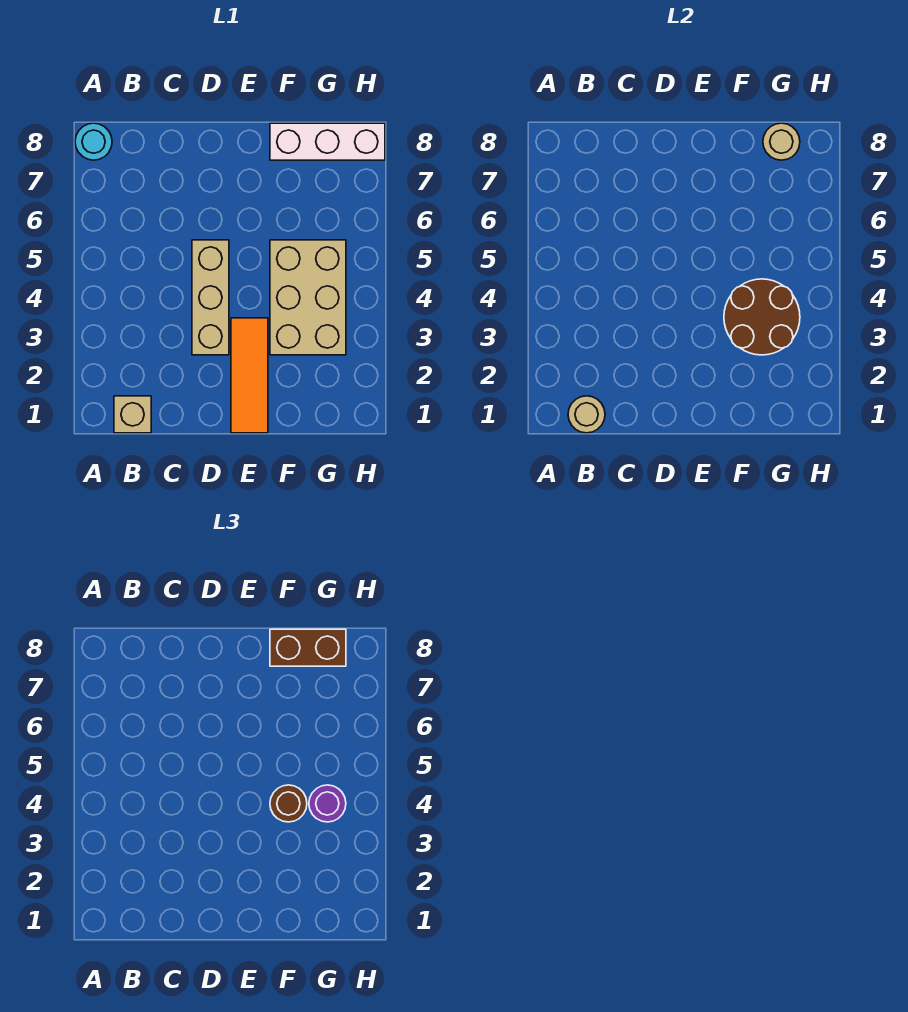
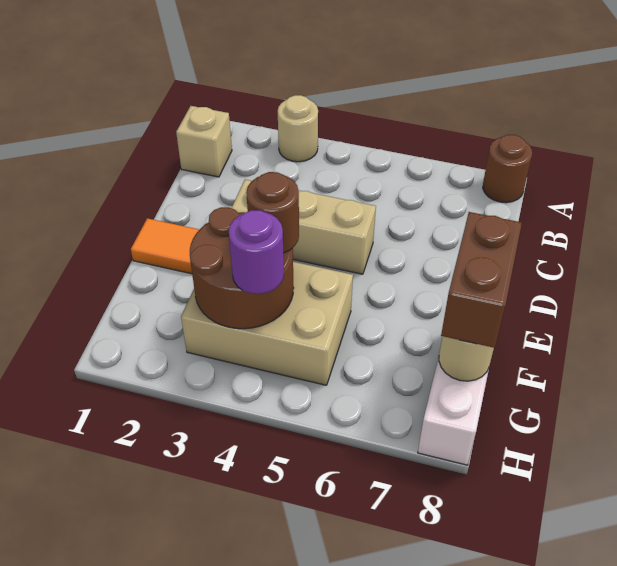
cyan round brick A8 level 1 -> brown round brick A8 level 1
tan round brick B1 level 2 -> tan round brick A3 level 1

